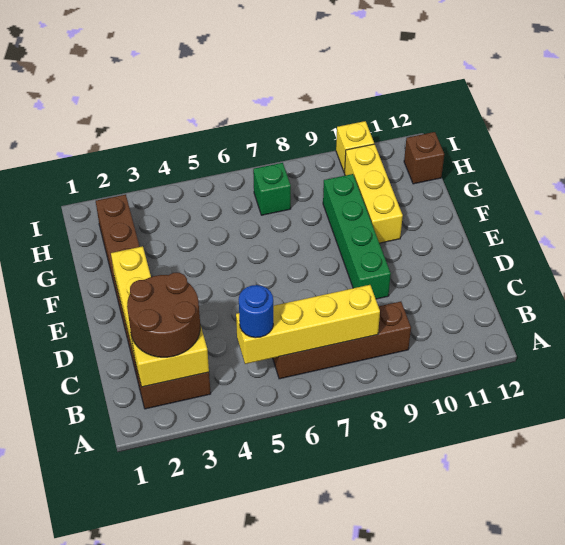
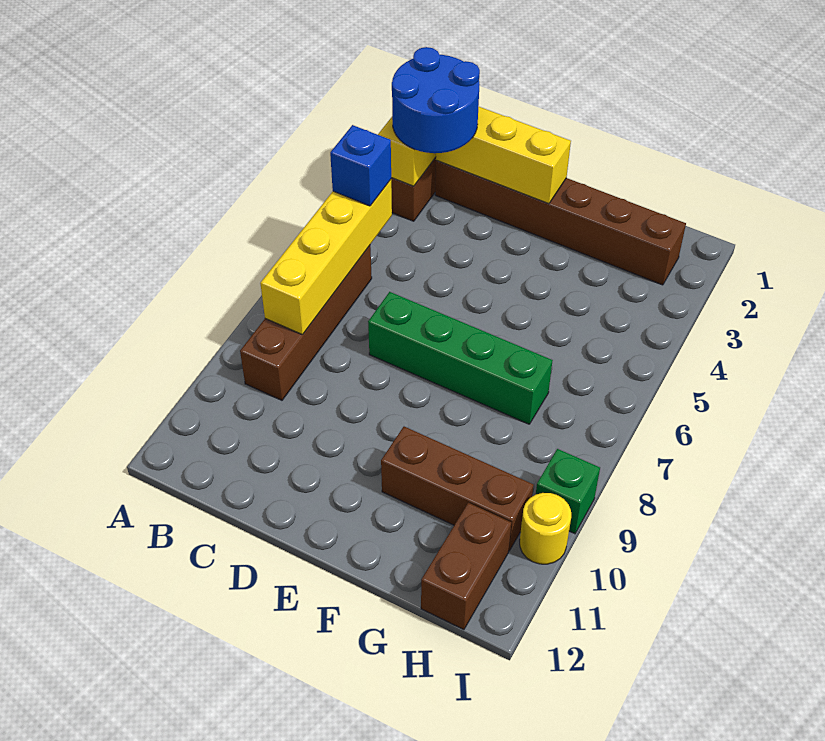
brown round brick B2:C3 level 3 -> blue round brick B2:C3 level 3
blue round brick B5 level 3 -> blue brick B5 level 3
green brick D9:G9 level 1 -> green brick D7:G7 level 1
yellow brick F10:H10 level 1 -> brown brick F10:H10 level 1
green brick H7 level 1 -> green brick I9 level 1
brown brick H12 level 1 -> brown brick H11:H12 level 1
yellow brick I10 level 1 -> yellow round brick I10 level 1

